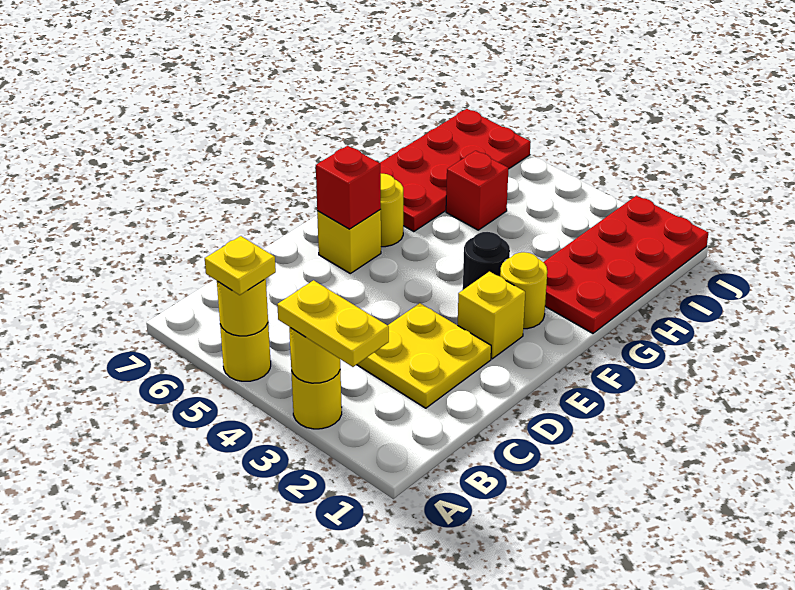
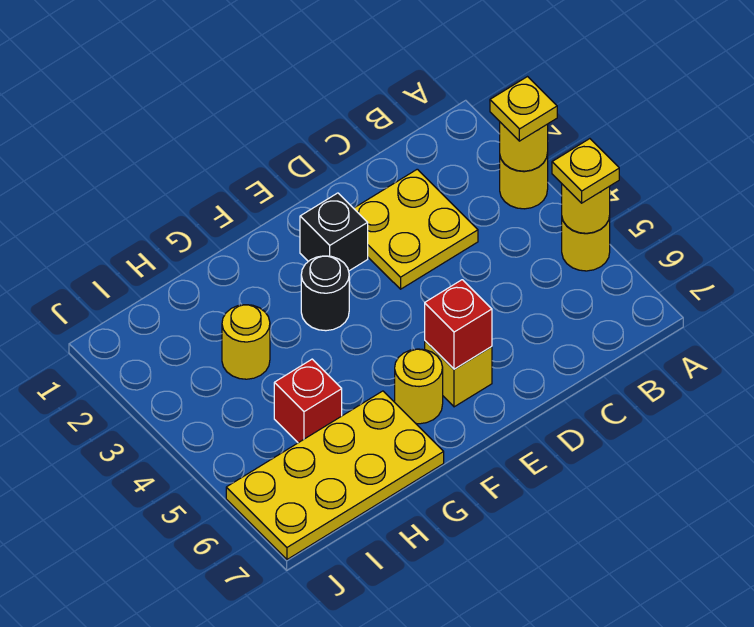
yellow plate A2:A3 level 3 -> yellow plate A3 level 3
yellow brick E2 level 1 -> black brick E2 level 1
yellow round brick F2 level 1 -> yellow round brick H3 level 1
red plate G1:J2 level 1 -> none
red plate G6:J7 level 1 -> yellow plate G6:J7 level 1

